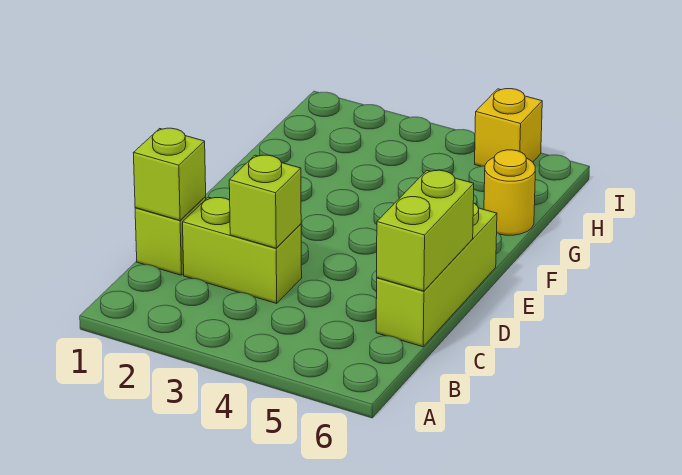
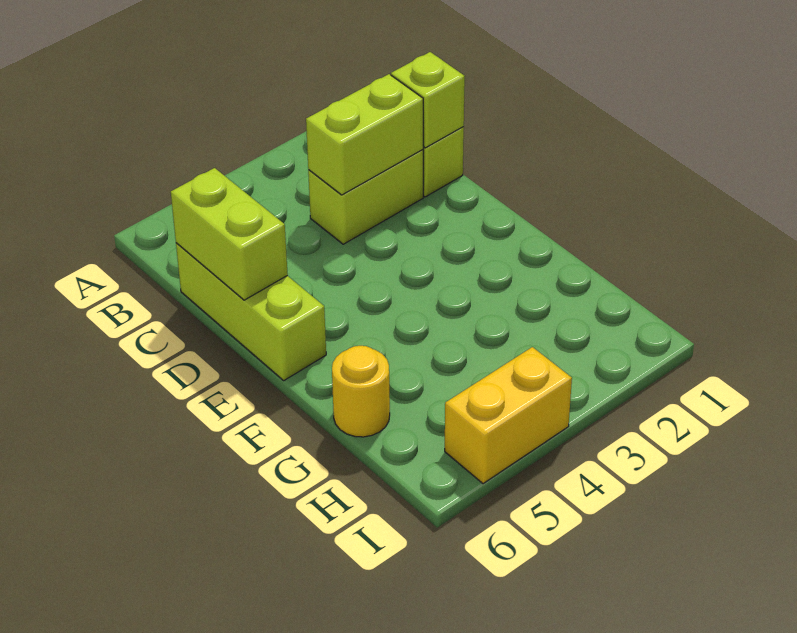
lime brick C3 level 2 -> lime brick C2:C3 level 2
yellow brick I5 level 1 -> yellow brick I4:I5 level 1

